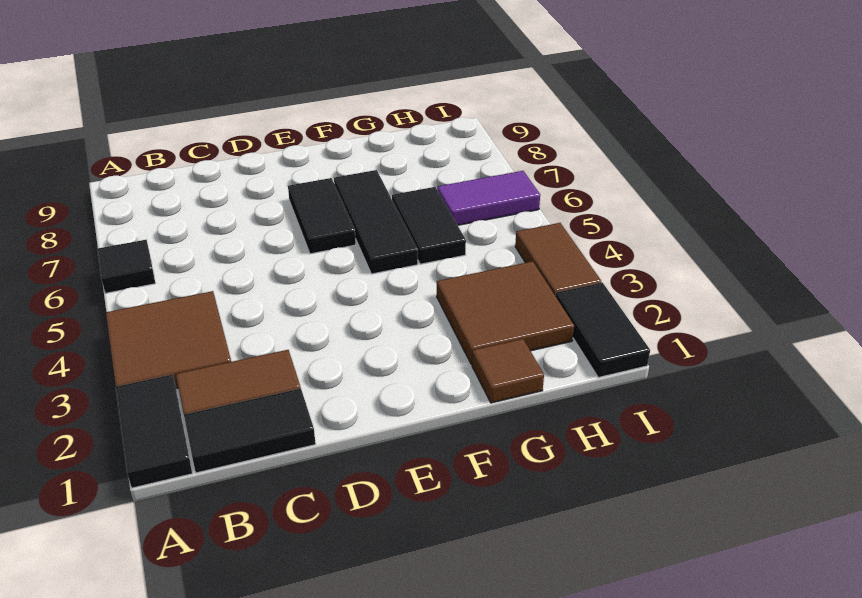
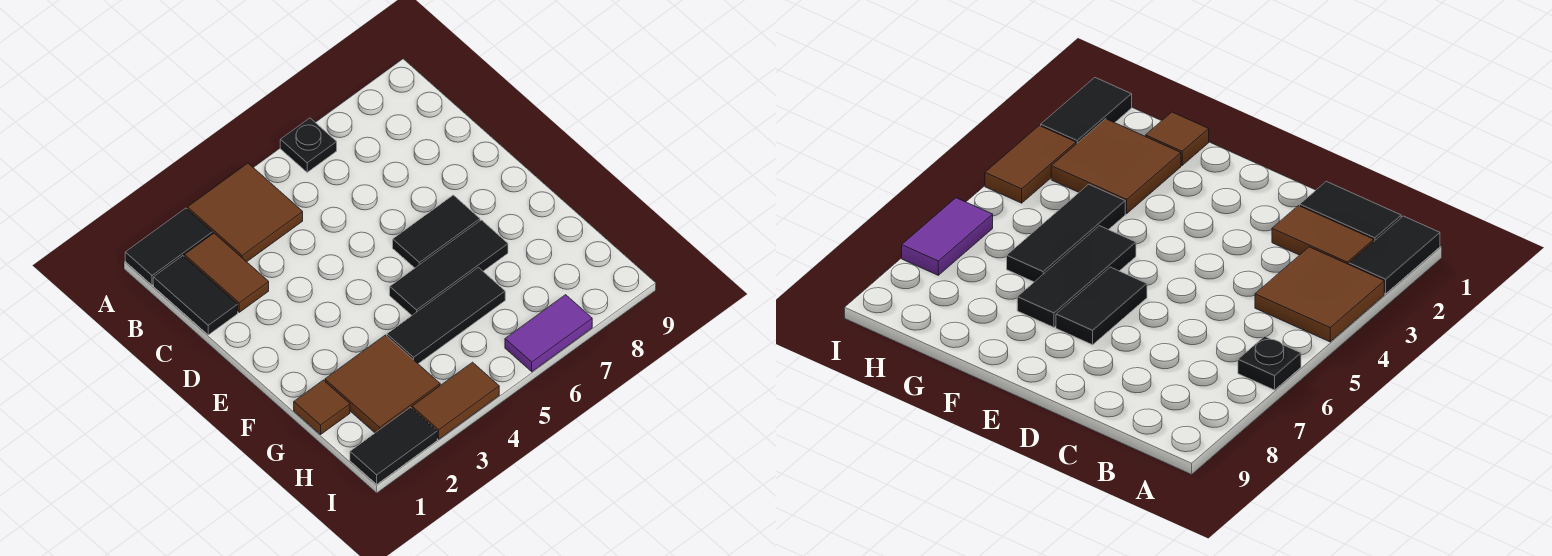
black tile A6 level 1 -> black plate A6 level 1
black tile G5:G6 level 1 -> black tile G4:G6 level 1
purple tile H6:I6 level 1 -> purple tile I6:I7 level 1

